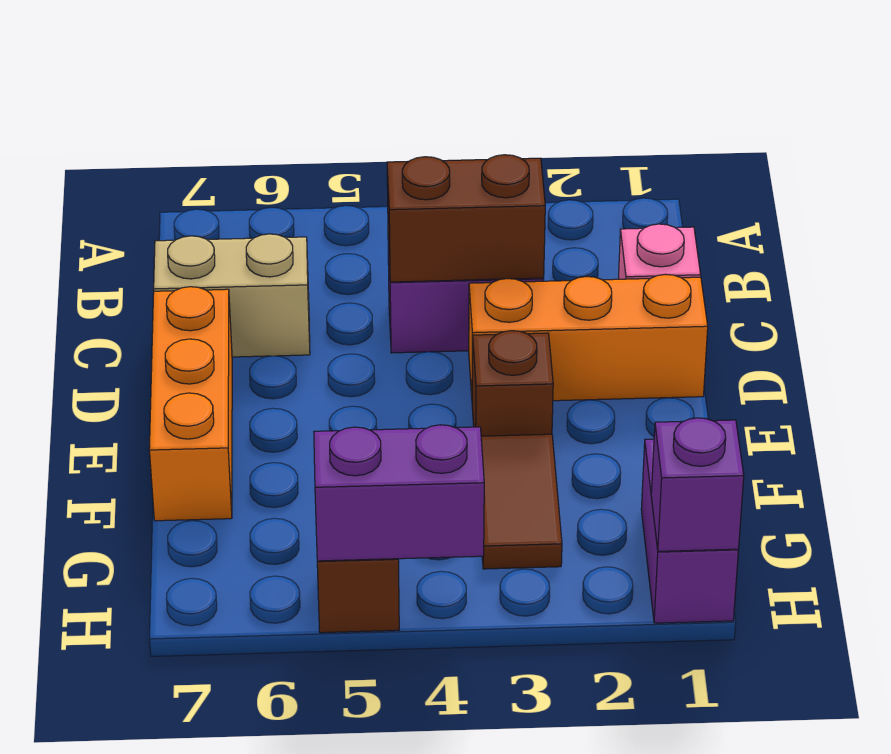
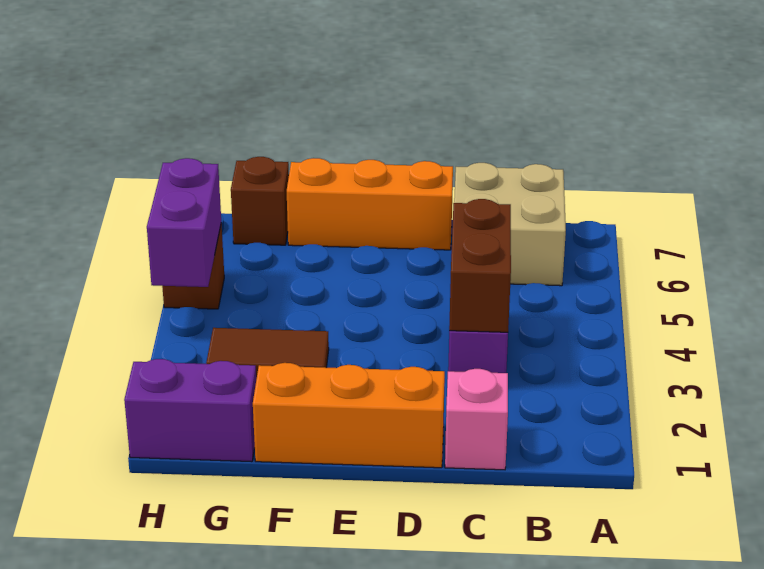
tan brick C6:C7 level 1 -> tan brick B6:C7 level 1
orange brick D1:D3 level 1 -> orange brick D1:F1 level 1
brown brick E3 level 1 -> brown brick G7 level 1
purple brick H1 level 2 -> none

